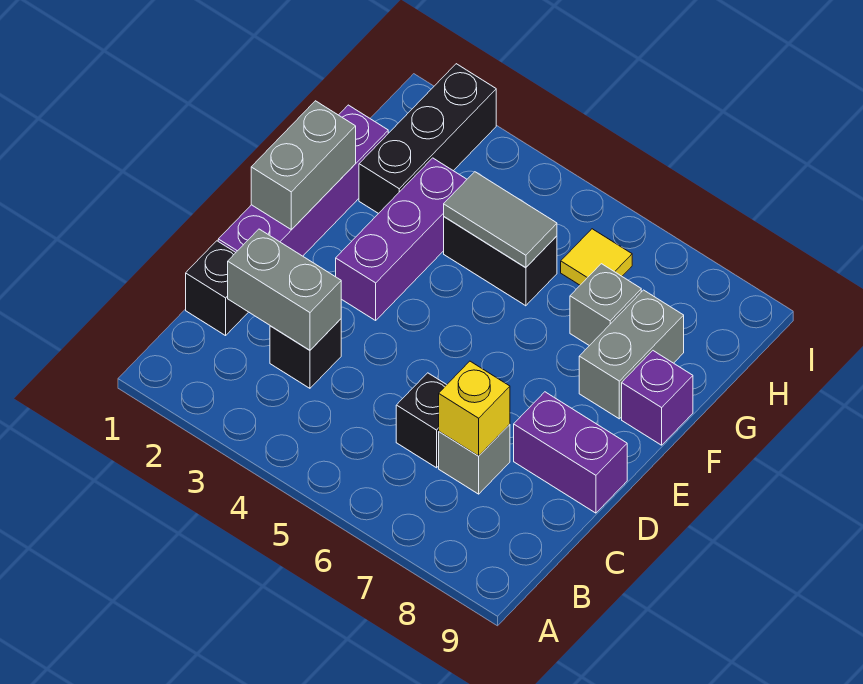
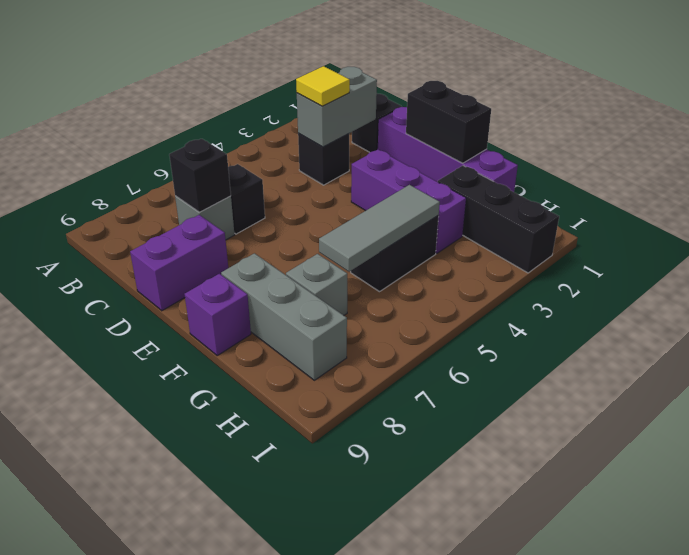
yellow brick C7 level 2 -> black brick C7 level 2
grey brick E1:F1 level 2 -> black brick E1:F1 level 2
grey brick F8:G8 level 1 -> grey brick F8:H8 level 1
grey tile G4:G5 level 2 -> grey tile G4:G6 level 2
yellow tile H6 level 1 -> yellow tile C3 level 3

